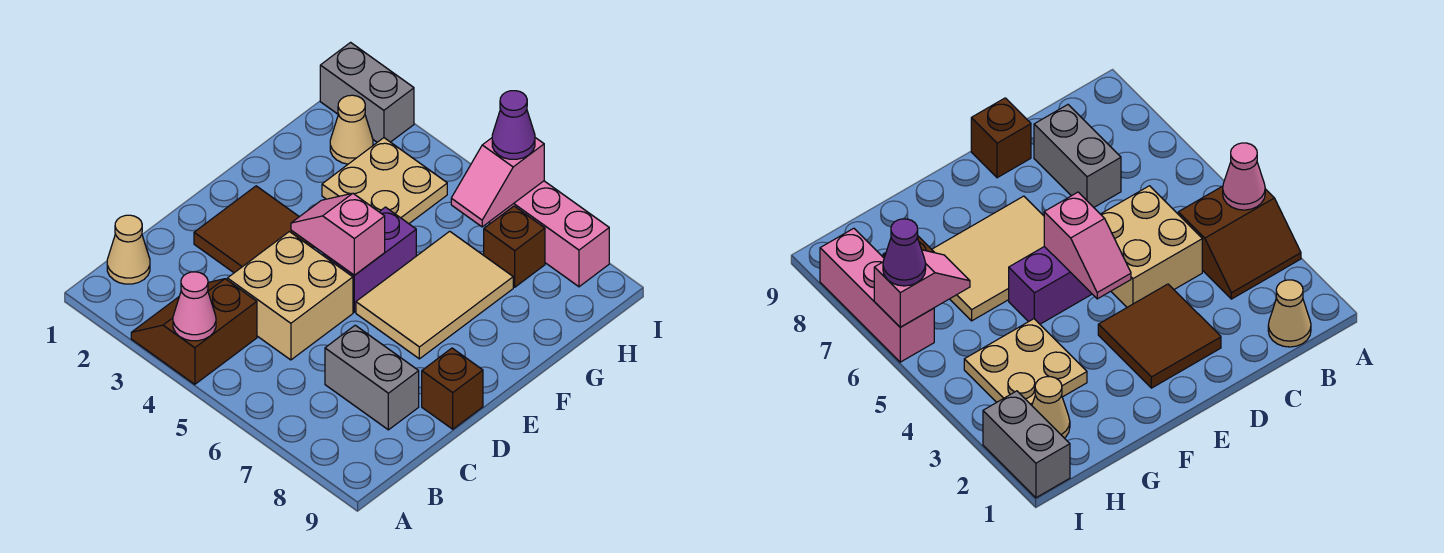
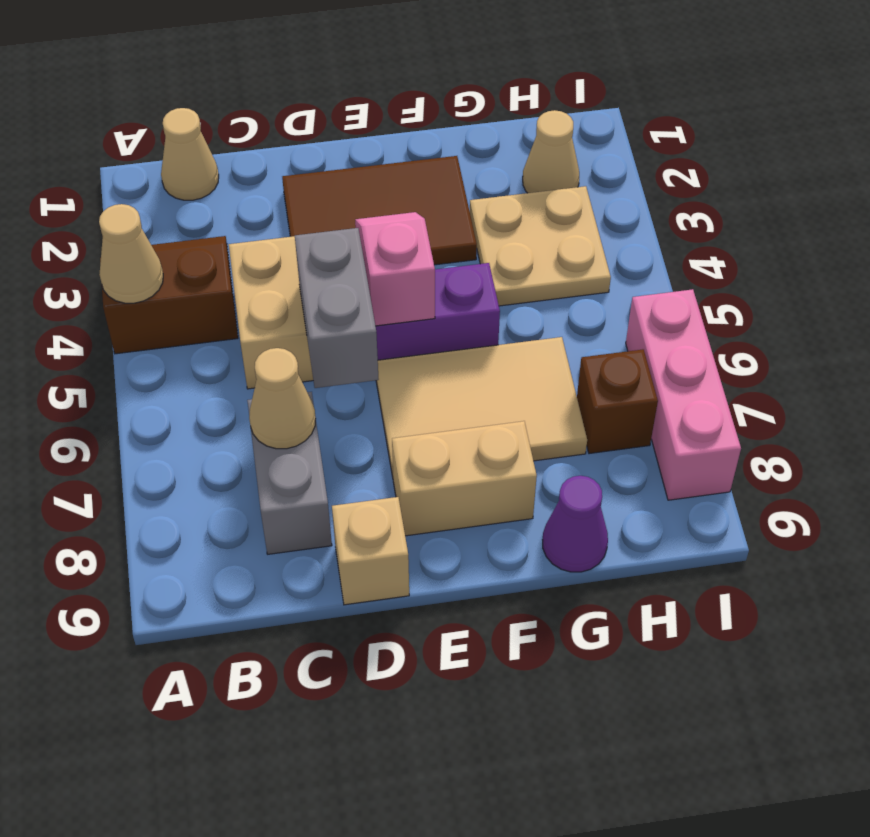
pink cone A4 level 2 -> tan cone A4 level 2
none -> tan cone C7 level 2
brown tile D2:E3 level 1 -> brown tile D2:F3 level 1
brown brick D9 level 1 -> tan brick D9 level 1
none -> tan brick E8:F8 level 1
pink slope H6:I6 level 2 top I -> none
grey brick I1:I2 level 1 -> grey brick D5:D6 level 2
purple cone I6 level 3 -> purple cone G9 level 1

